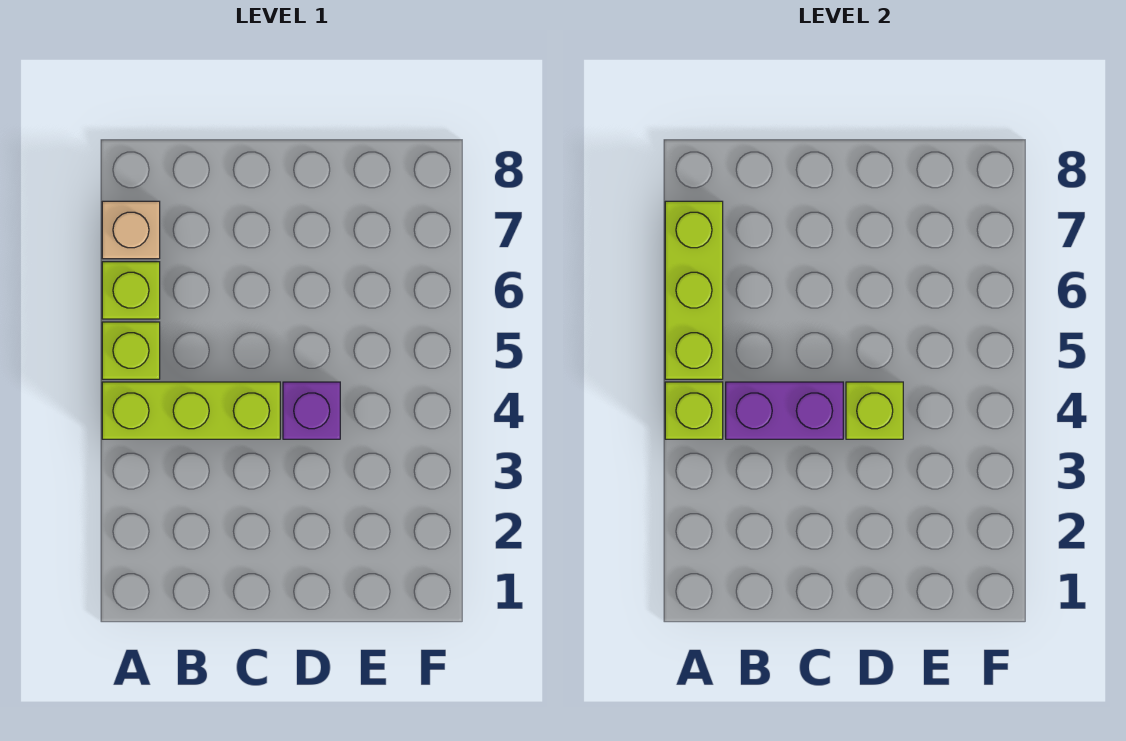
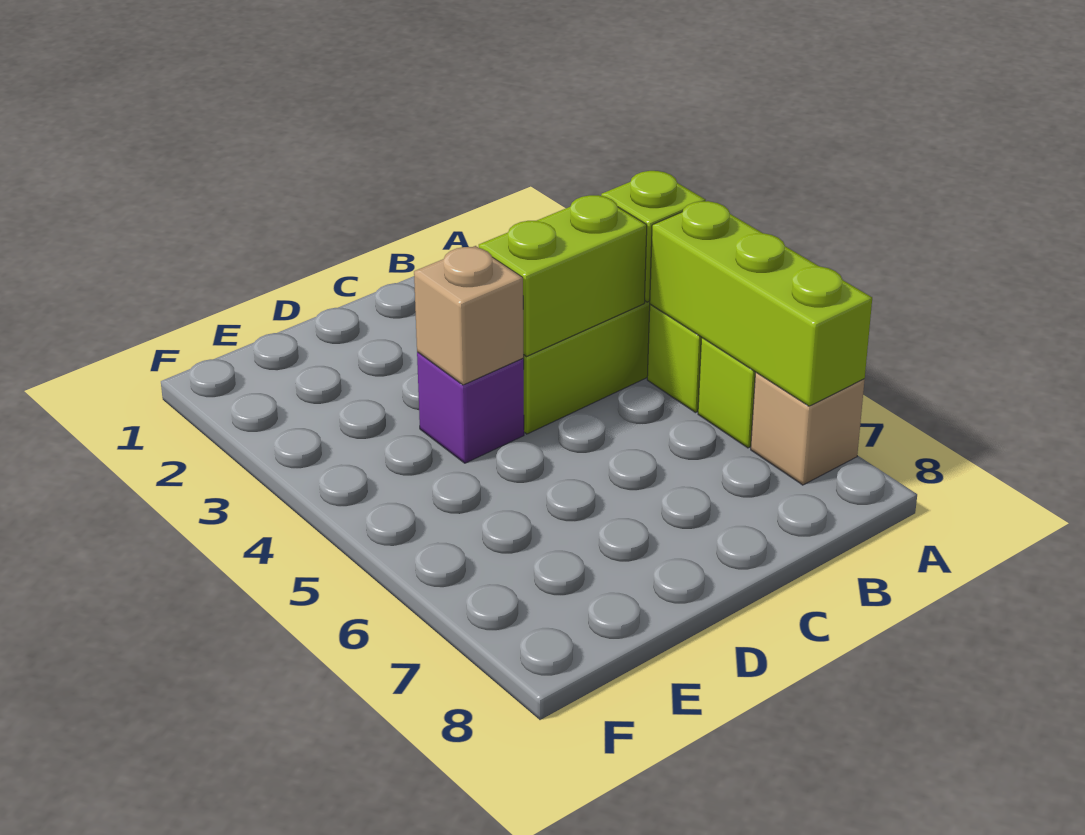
purple brick B4:C4 level 2 -> lime brick B4:C4 level 2
lime brick D4 level 2 -> tan brick D4 level 2

